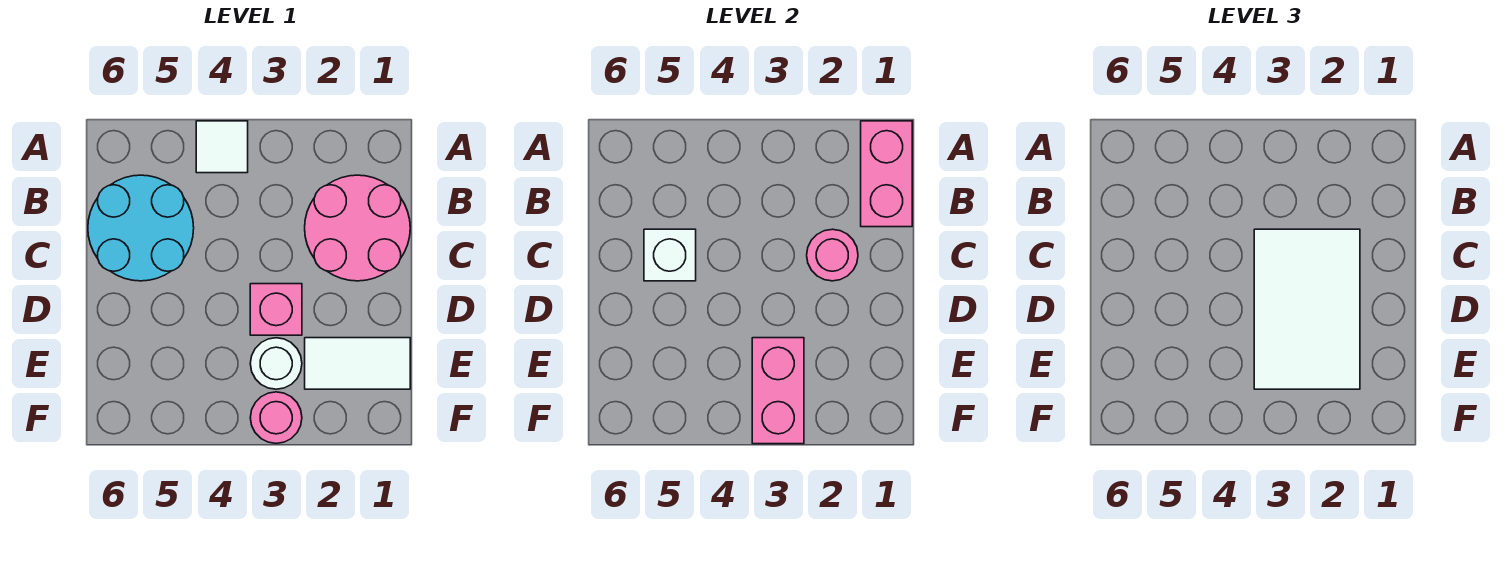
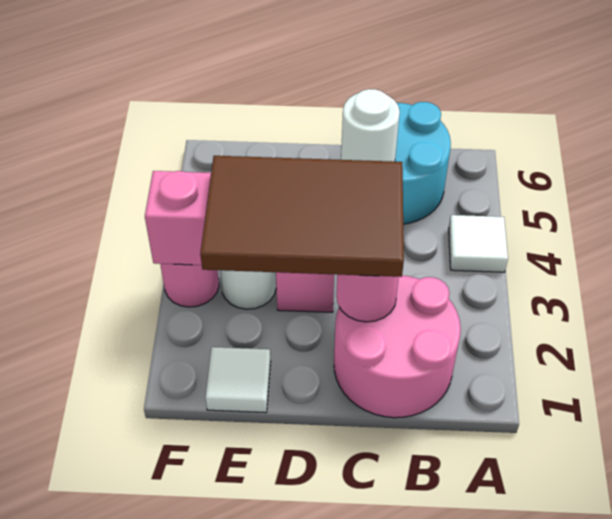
pink brick A1:B1 level 2 -> none
white tile C2:E3 level 3 -> brown tile C2:E3 level 3
white brick C5 level 2 -> white round brick C5 level 2
white tile E1:E2 level 1 -> white tile E1 level 1

